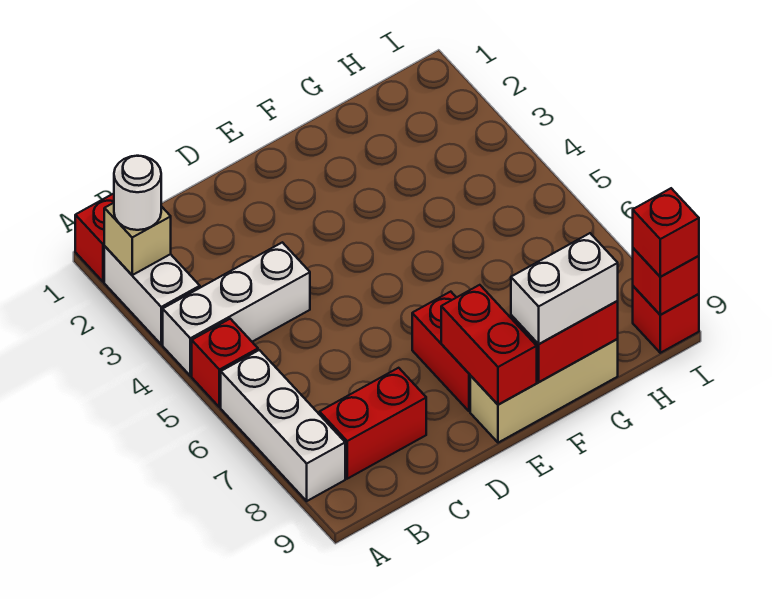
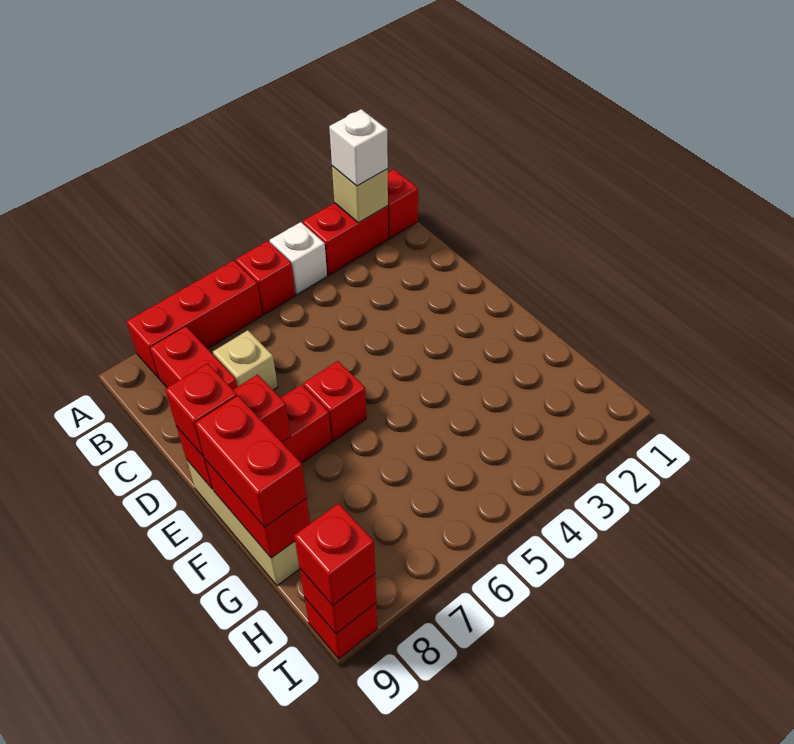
white brick A2:A3 level 1 -> red brick A2:A3 level 1
white round brick A2 level 3 -> white brick A2 level 3
white brick A4:C4 level 1 -> white brick A4 level 1
white brick A6:A8 level 1 -> red brick A6:A8 level 1
none -> tan brick C7 level 1
none -> red brick E6 level 1
none -> red brick E9 level 3
white brick F9:G9 level 3 -> red brick F9:G9 level 3

